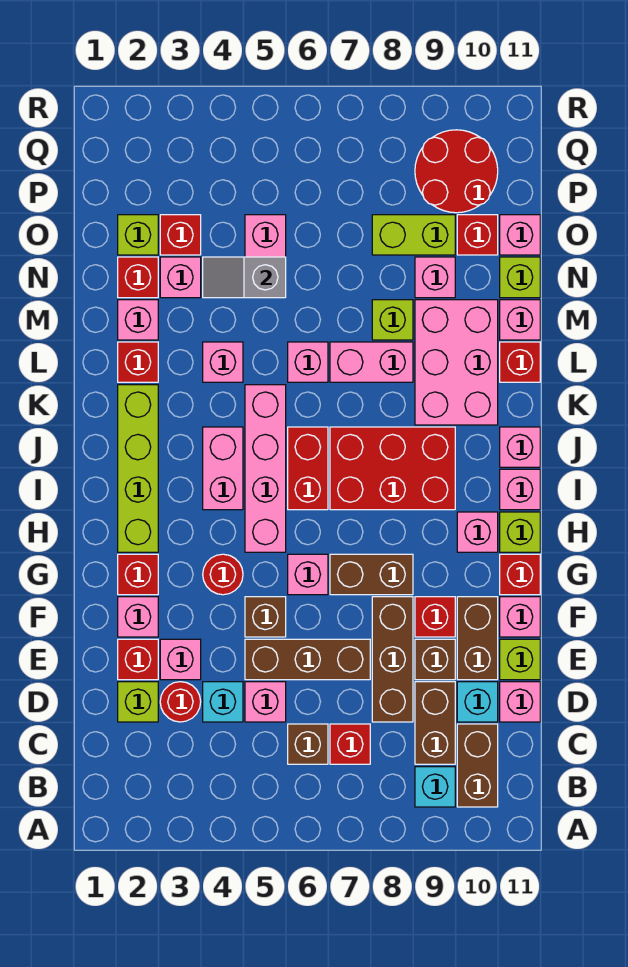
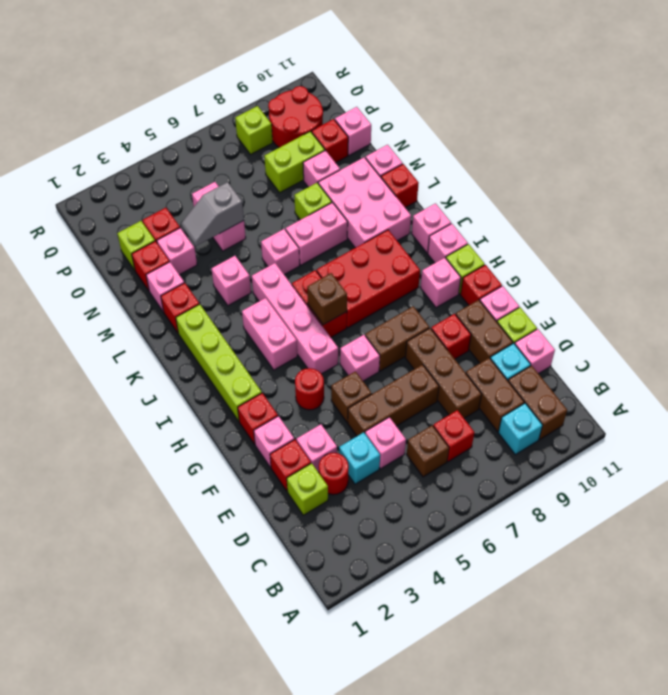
brown brick E9 level 1 -> brown brick I6 level 2
lime brick N11 level 1 -> lime brick Q8 level 1

